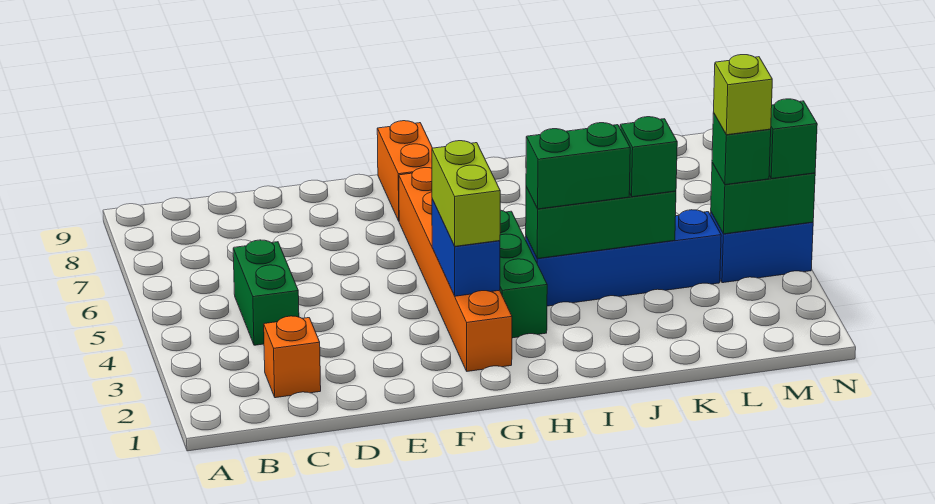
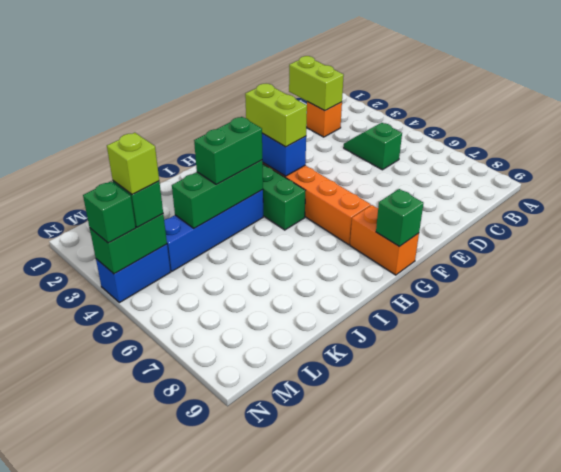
none -> lime brick C1:C2 level 2
green brick C4:C5 level 1 -> green slope C4:C5 level 1 top 5
green brick K4 level 3 -> green brick G9 level 2

